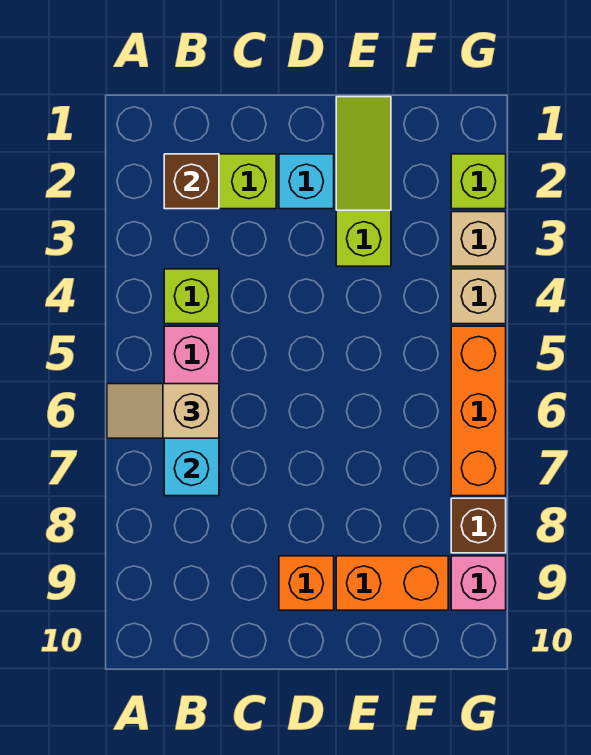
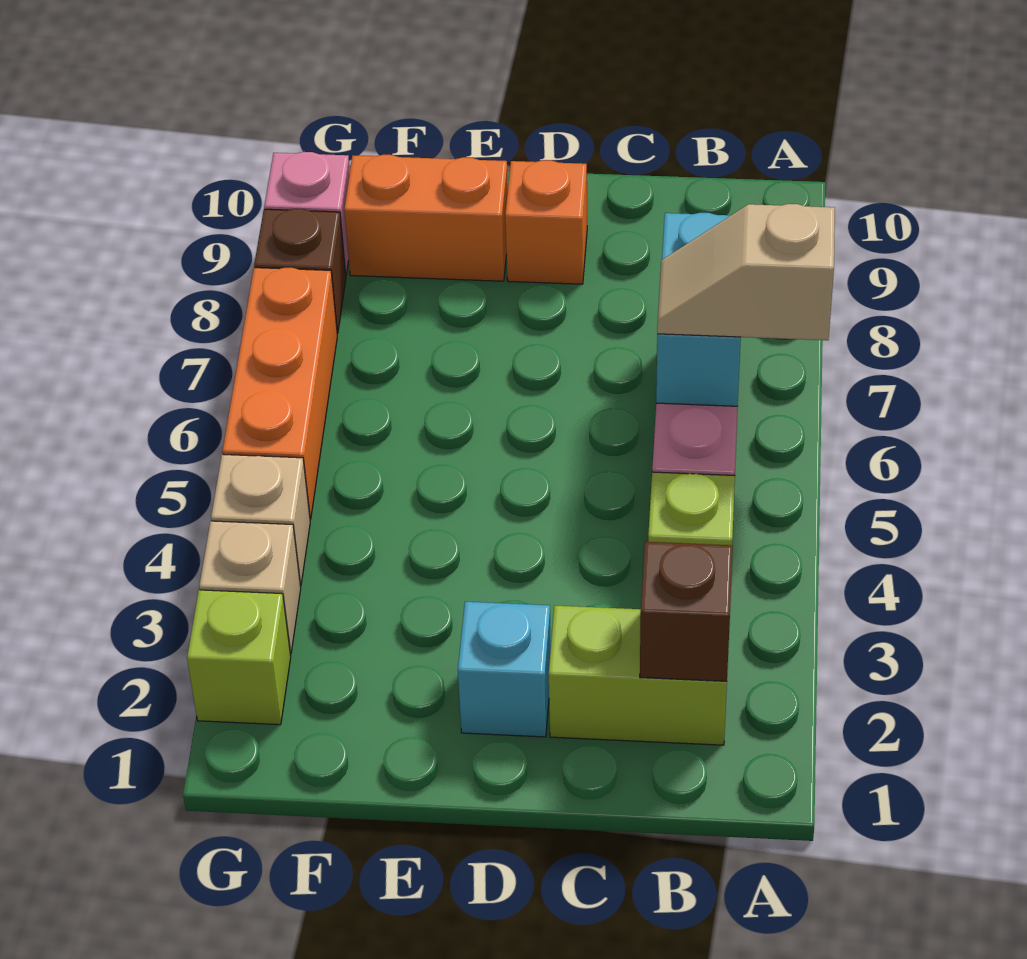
tan slope A6:B6 level 3 top B -> tan slope A6:B6 level 3 top A
lime slope E1:E3 level 1 top 3 -> none

